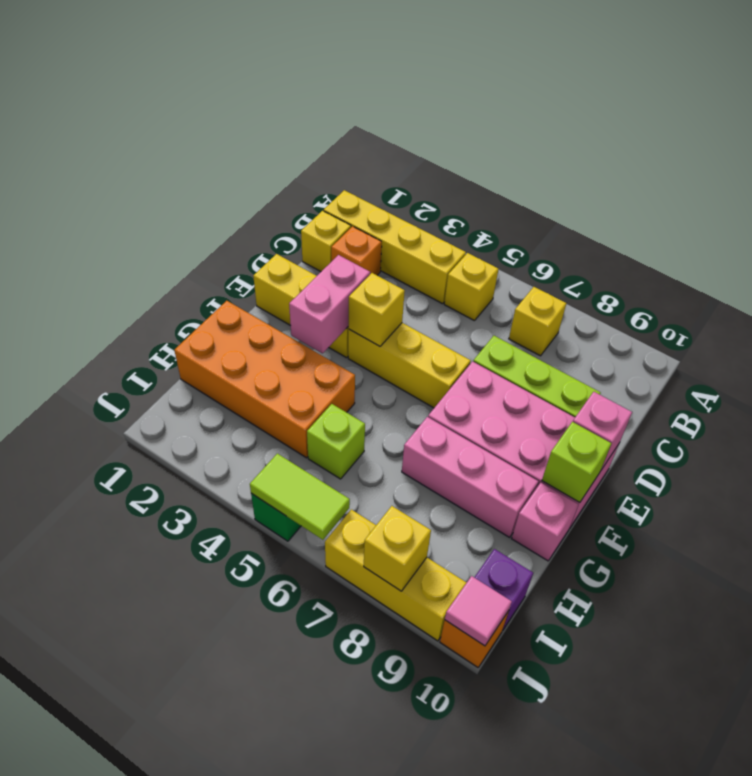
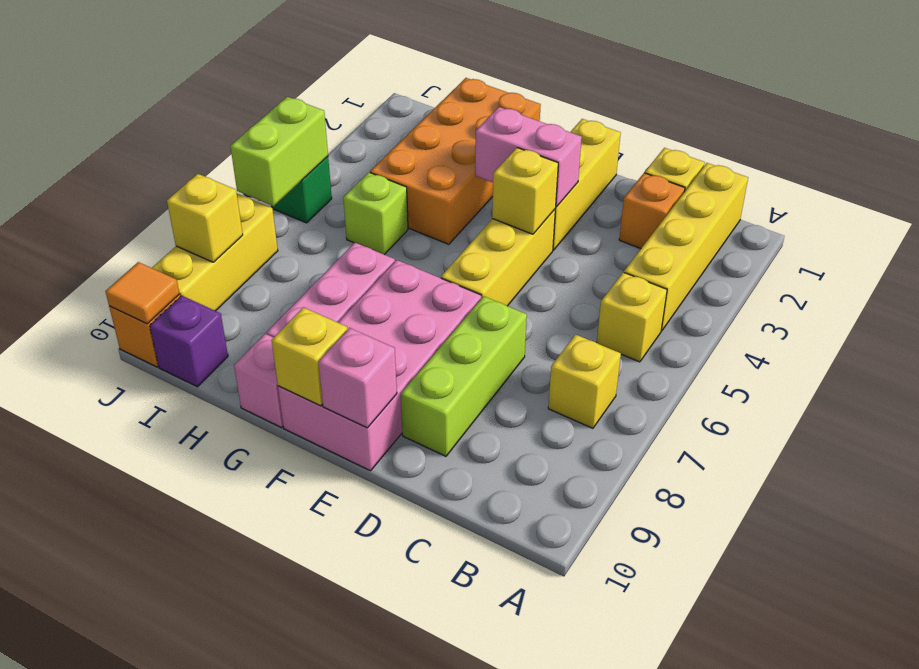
lime brick F10 level 2 -> yellow brick F10 level 2
lime tile J5:J6 level 2 -> lime brick J5:J6 level 2
pink tile J10 level 2 -> orange tile J10 level 2

